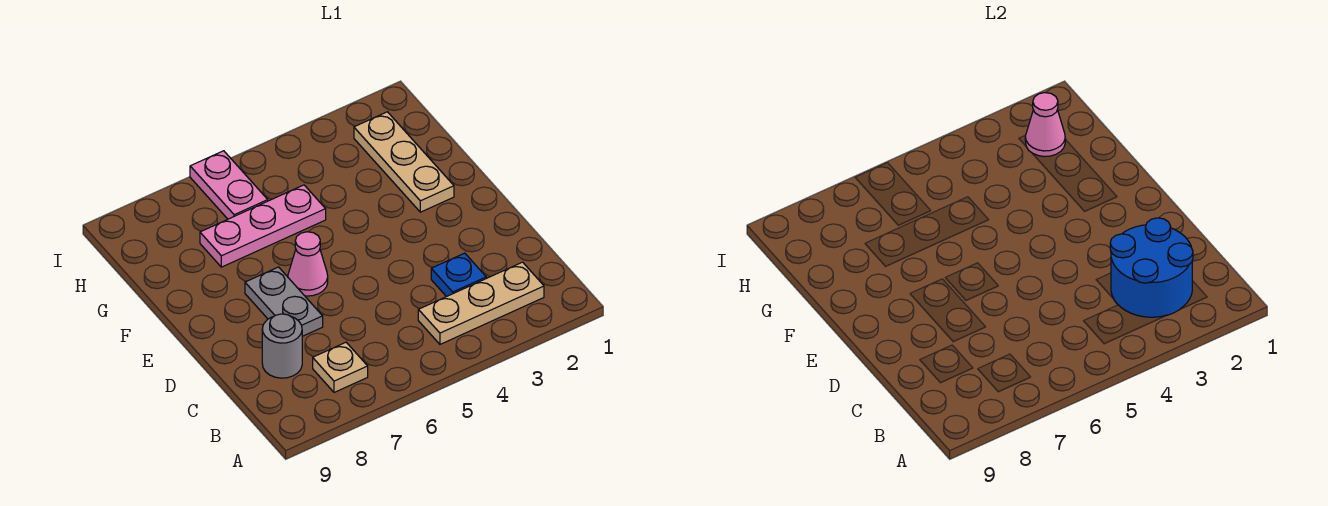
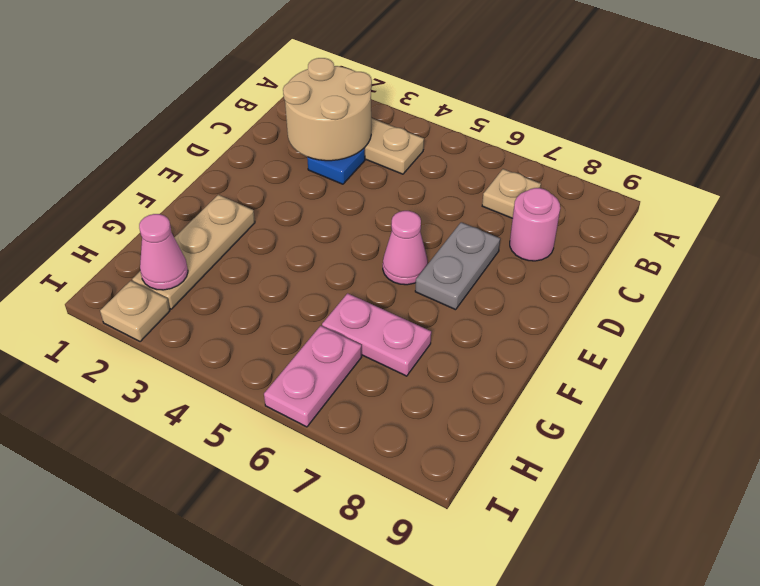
blue round brick B2:C3 level 2 -> tan round brick B2:C3 level 2
grey round brick C8 level 1 -> pink round brick C8 level 1
pink plate G5:G7 level 1 -> pink plate G6:G7 level 1
none -> tan plate I2 level 1

